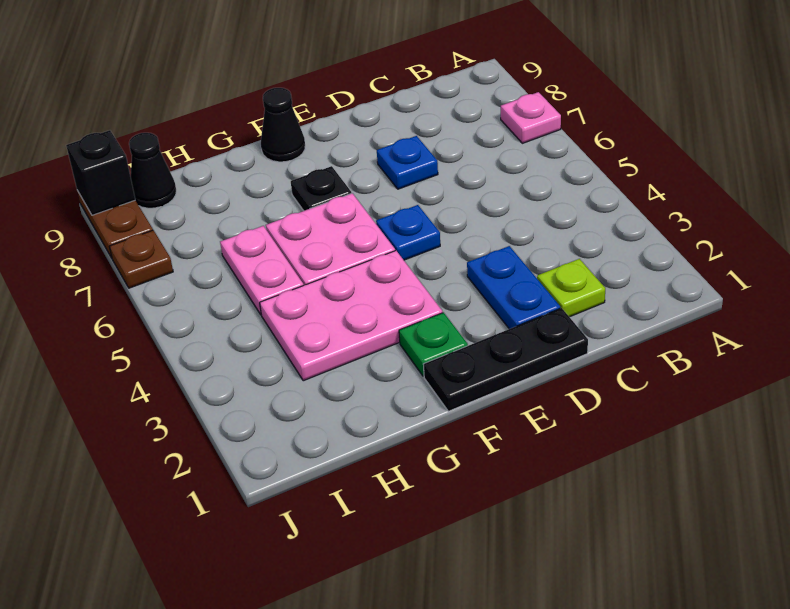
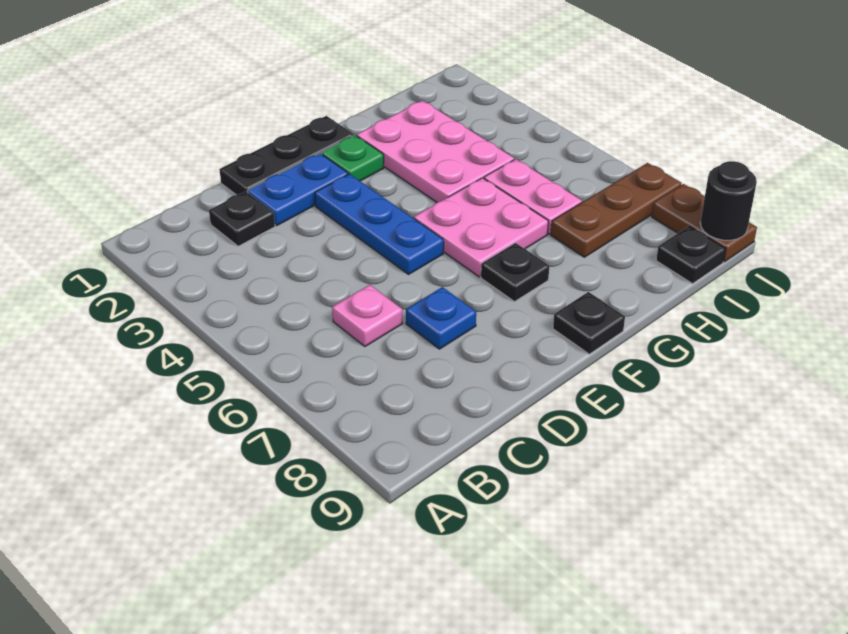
pink plate A7 level 1 -> pink plate C6 level 1
lime plate C2 level 1 -> black plate C2 level 1
blue plate D2:D3 level 1 -> blue plate D2:E2 level 1
blue plate E5 level 1 -> blue plate E3:E5 level 1
pink plate F3:H4 level 1 -> pink plate G2:H4 level 1
black cone F9 level 1 -> black plate F9 level 1
black cone I9 level 1 -> black plate I9 level 1
brown plate J7 level 1 -> brown plate H7:J7 level 1
black brick J9 level 2 -> black round brick J9 level 2

